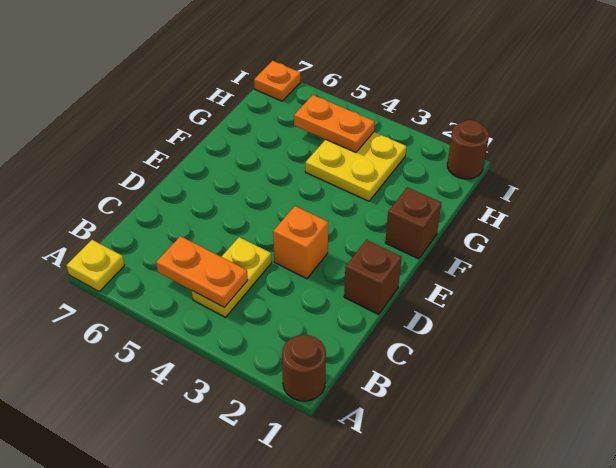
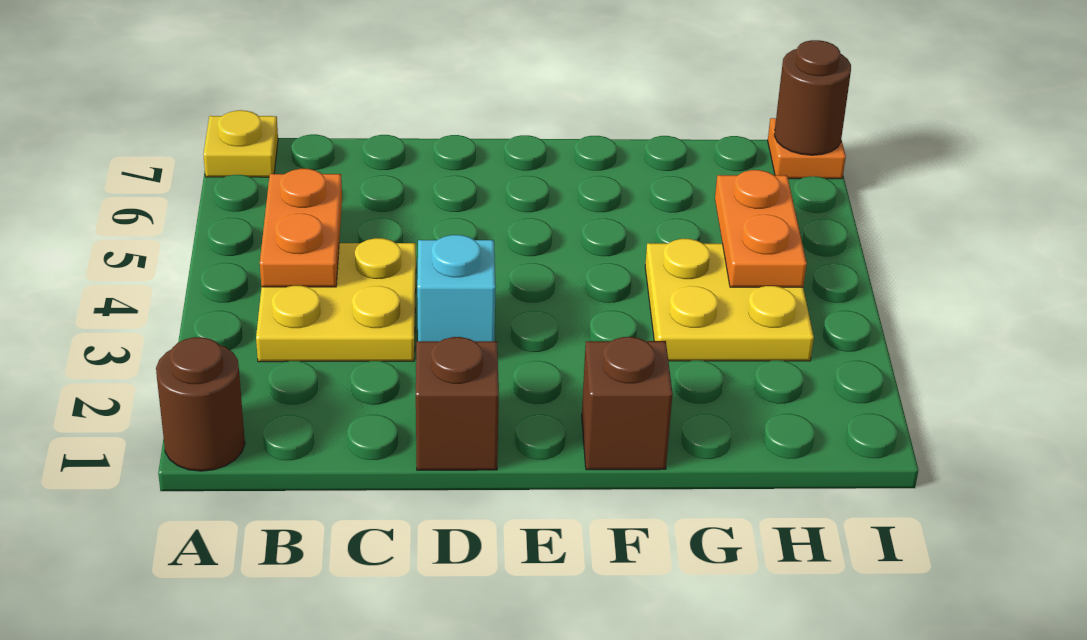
yellow plate B4:C4 level 1 -> yellow plate B3:C4 level 1
orange brick D3 level 1 -> cyan brick D3 level 1
brown round brick I1 level 1 -> brown round brick I7 level 2

